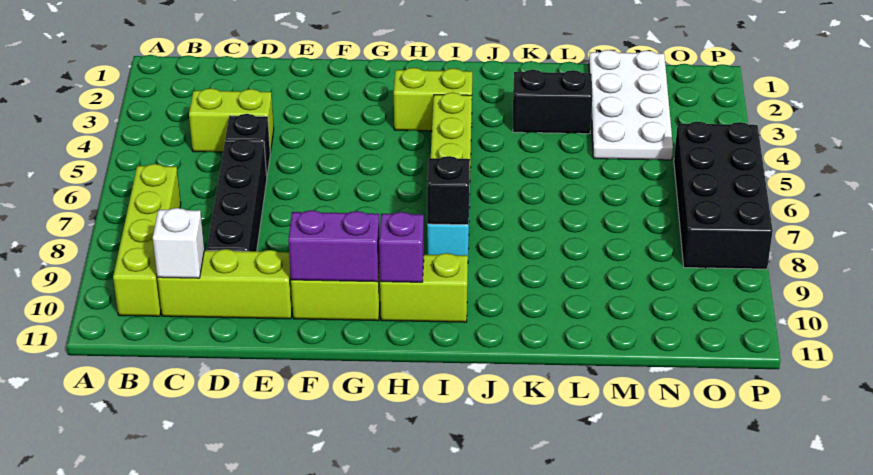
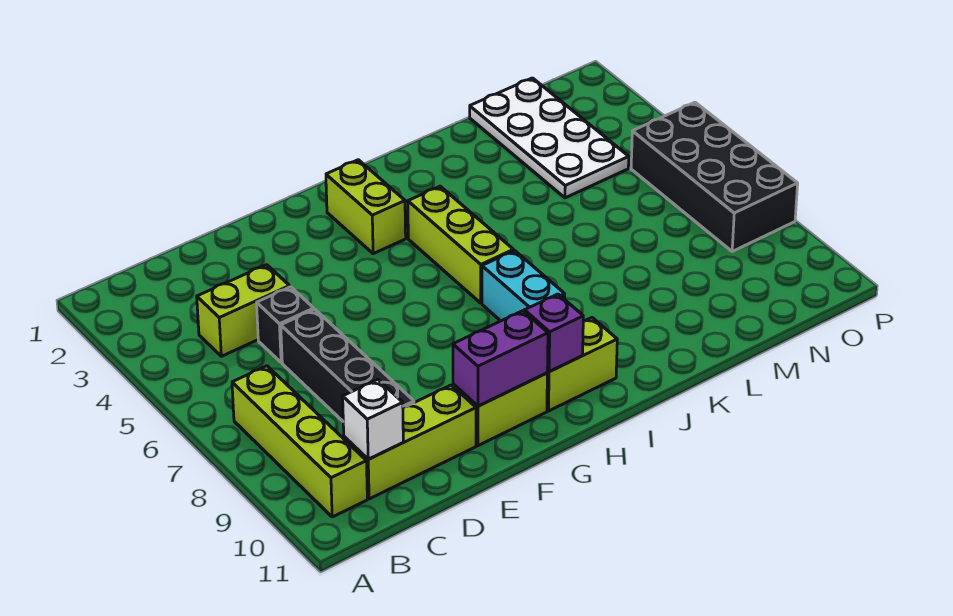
lime brick H3:I3 level 1 -> lime brick H2:H3 level 1
black brick I8 level 2 -> none
black brick K3:L3 level 1 -> none

